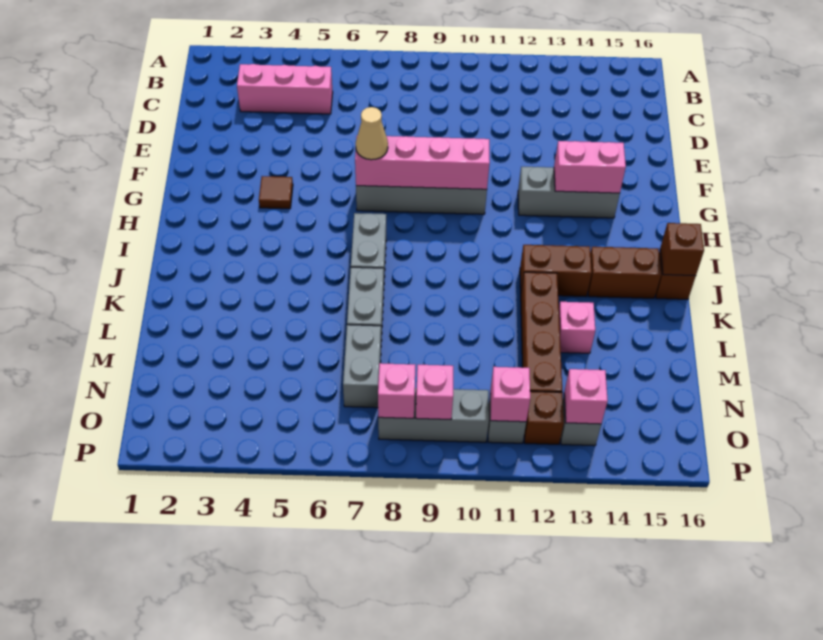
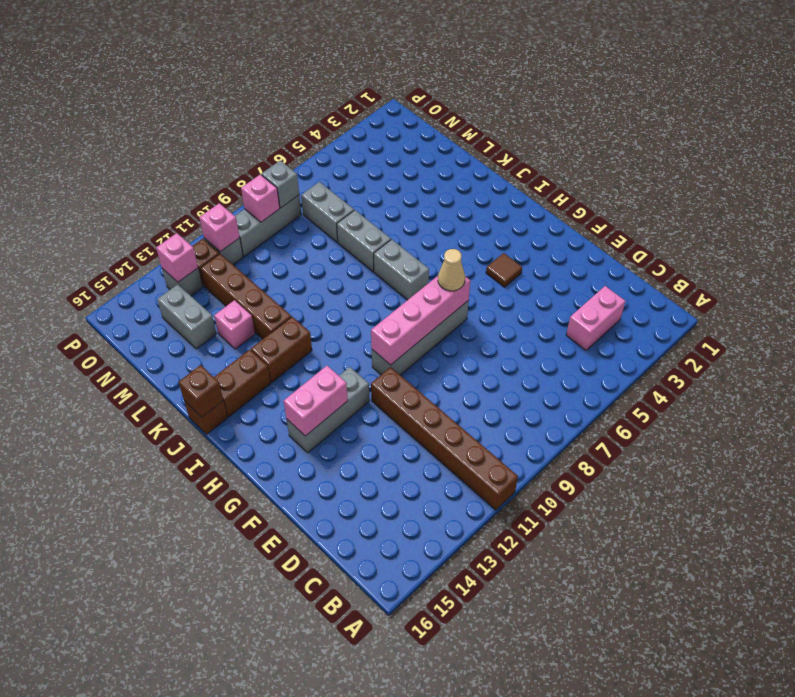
none -> brown brick A11:F11 level 1
pink brick C3:C5 level 1 -> pink brick C3:C4 level 1
none -> grey brick M14:N14 level 1
pink brick O8 level 2 -> grey brick O8 level 2

